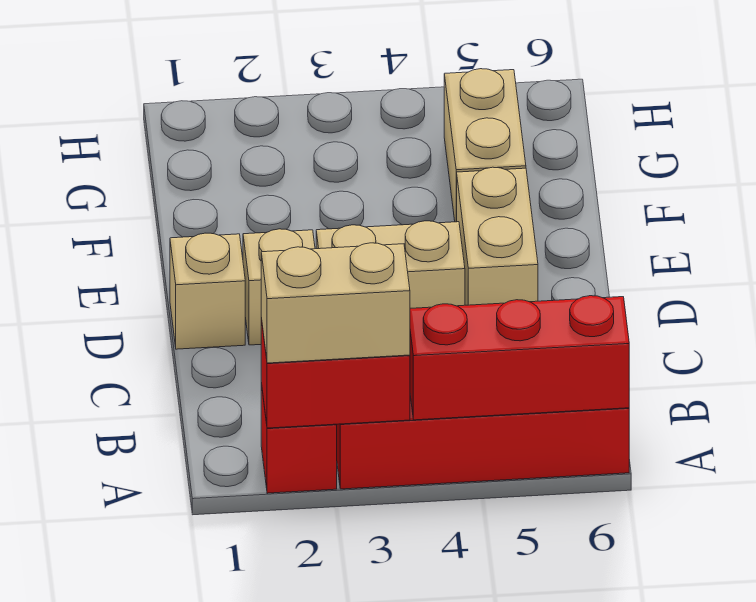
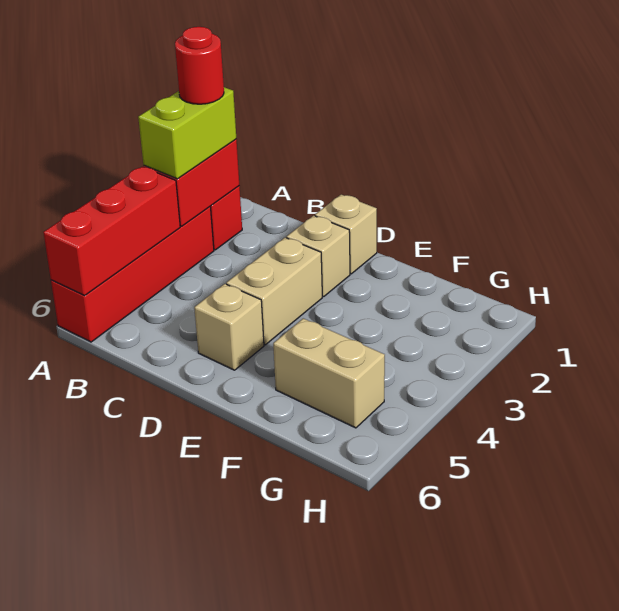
tan brick A2:A3 level 3 -> lime brick A2:A3 level 3
none -> red round brick A2 level 4
tan brick D5:E5 level 1 -> tan brick D5 level 1

